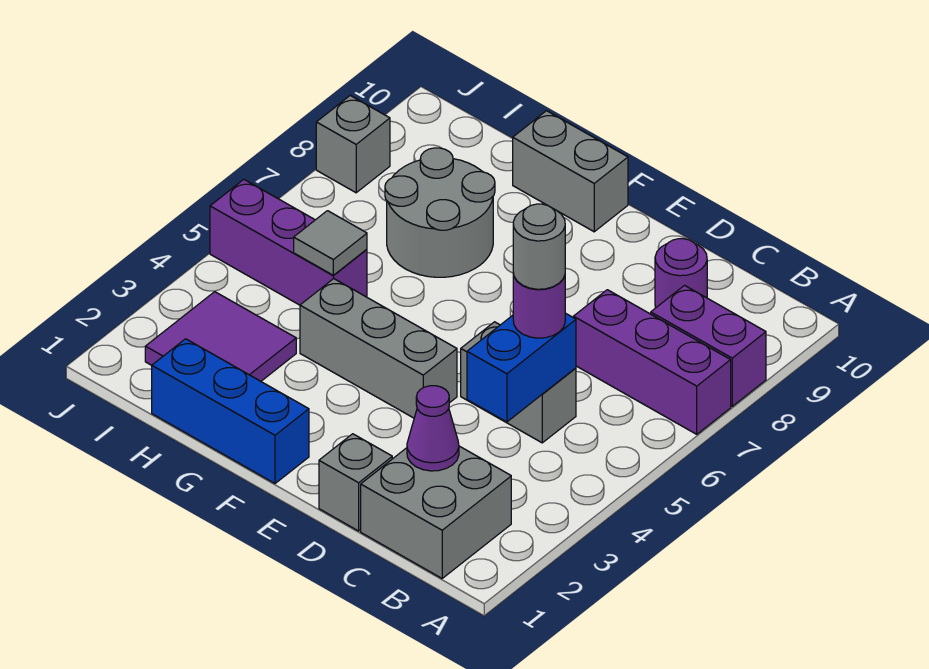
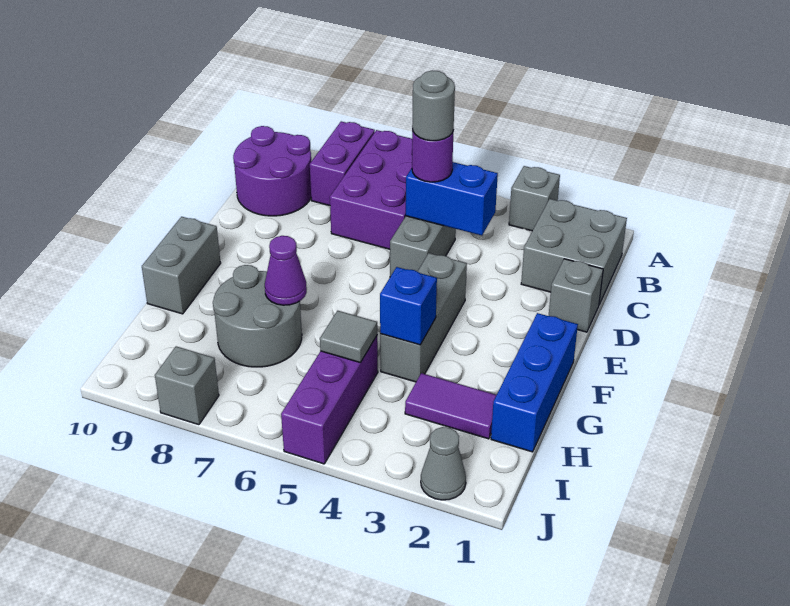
none -> grey brick A3 level 1
purple brick A7:C7 level 1 -> purple brick A6:C7 level 1
purple cone C2 level 2 -> purple cone G7 level 2
purple round brick C9 level 1 -> purple round brick B9:C10 level 1
none -> blue brick G4 level 2
purple tile H2:I3 level 1 -> purple tile H2:H3 level 1
none -> grey cone J2 level 1

